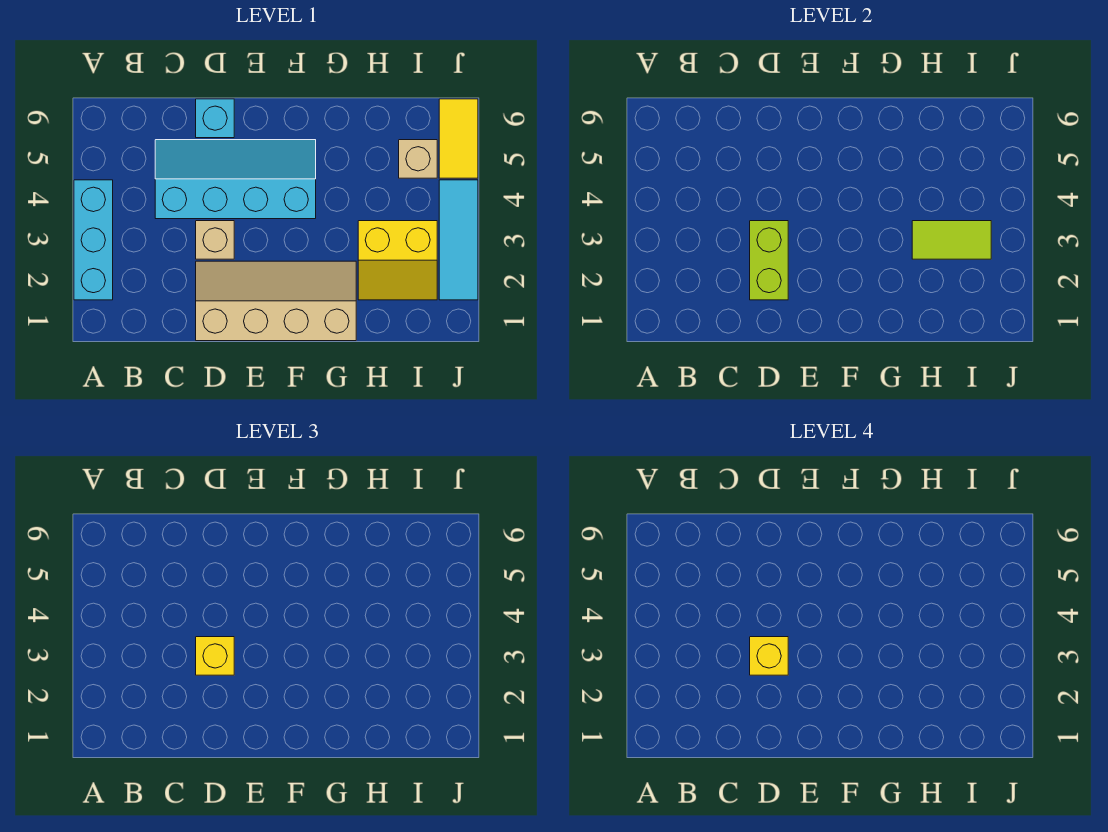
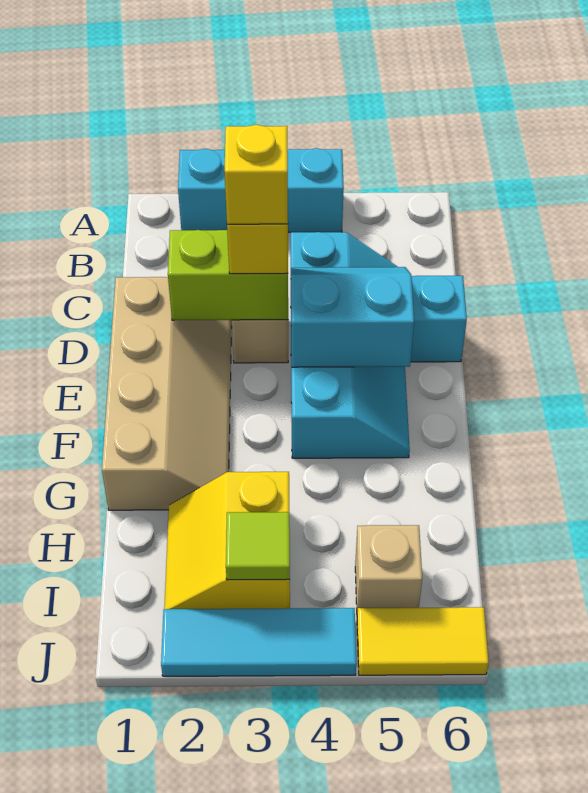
none -> cyan slope D4:E5 level 2 top E
lime tile H3:I3 level 2 -> lime tile I3 level 2

